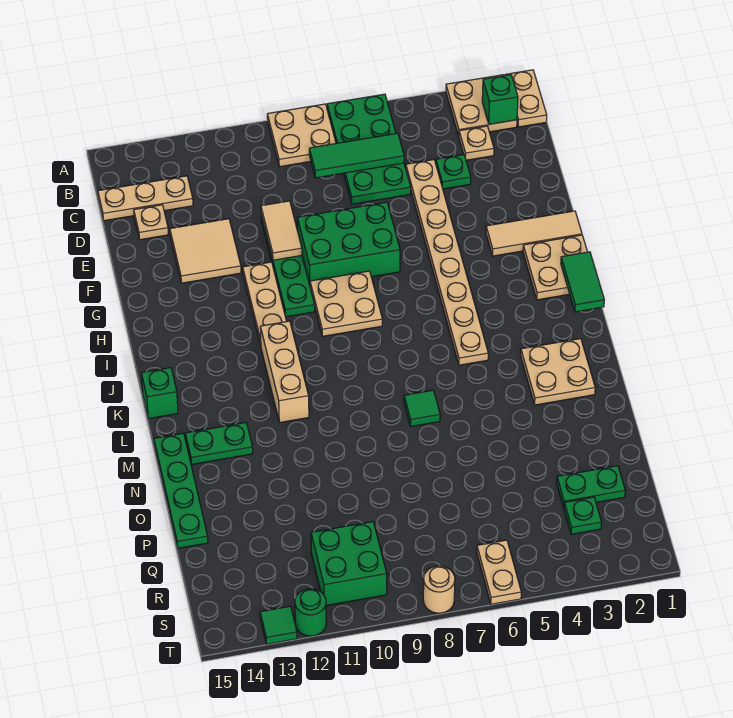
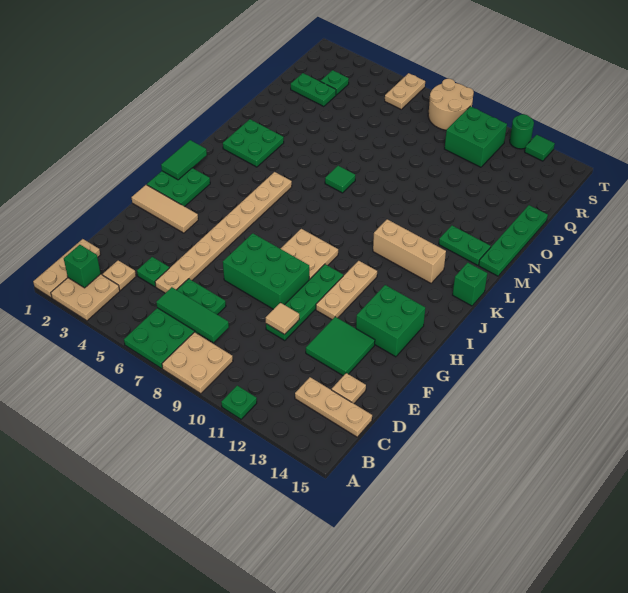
tan plate A1:B1 level 1 -> tan plate A1:C1 level 1
none -> green plate A11 level 1
tan tile E10:F10 level 2 -> tan tile E10 level 2
tan tile E12:F13 level 1 -> green tile E12:F13 level 1
none -> green brick G13:H14 level 1
tan plate H1:I2 level 1 -> green plate H1:I2 level 1
tan brick J11:L11 level 1 -> tan brick K11:K13 level 1
tan plate L2:M3 level 1 -> green plate L2:M3 level 1
tan round brick T8 level 1 -> tan round brick S8:T9 level 1

